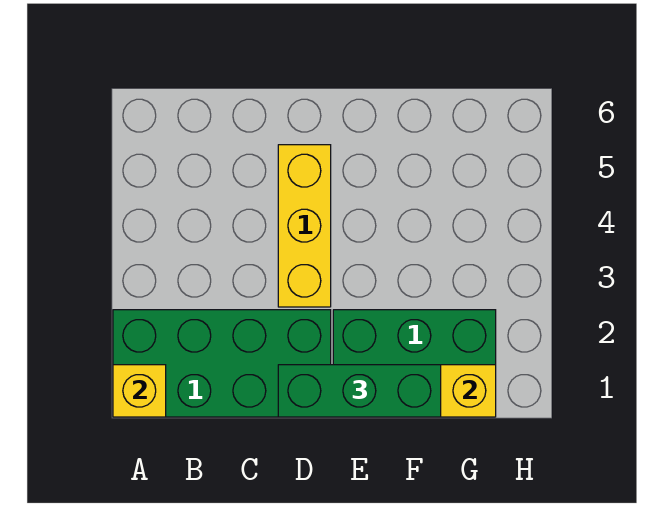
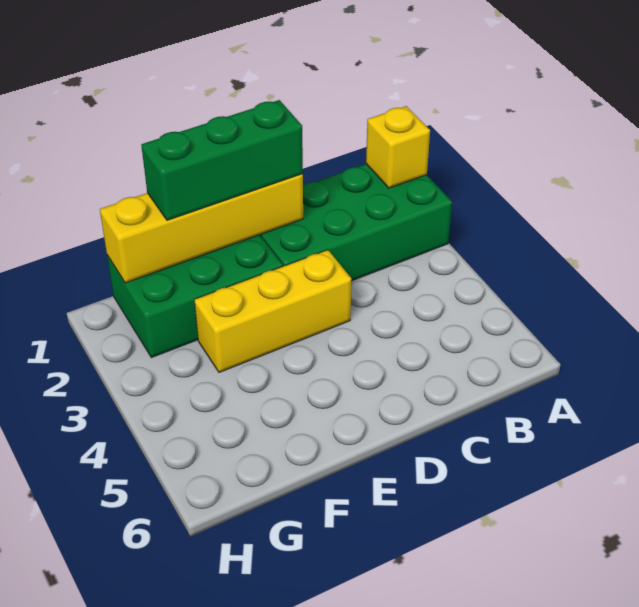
yellow brick D3:D5 level 1 -> yellow brick D3:F3 level 1

